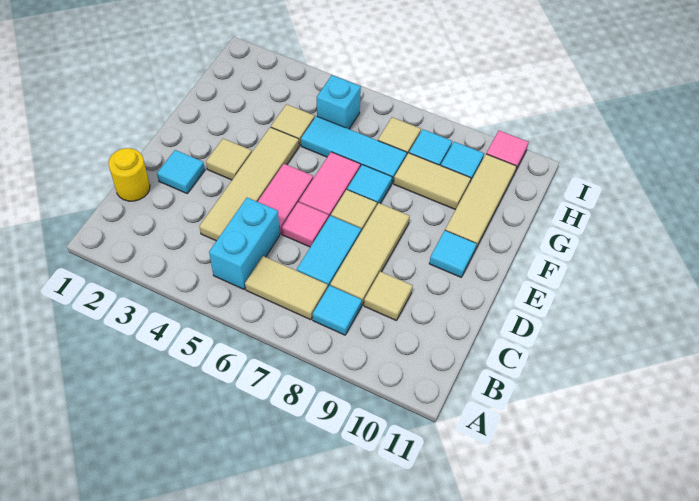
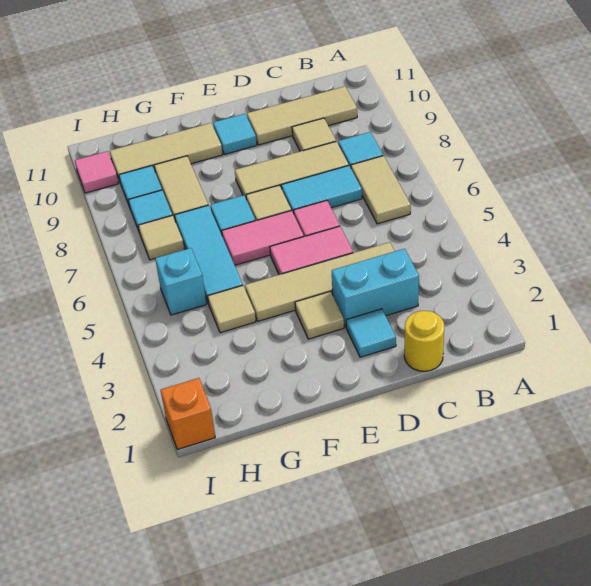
cyan brick B5:C5 level 1 -> cyan brick C3:D3 level 1
none -> tan tile B10:D10 level 1
none -> orange brick I1 level 1

